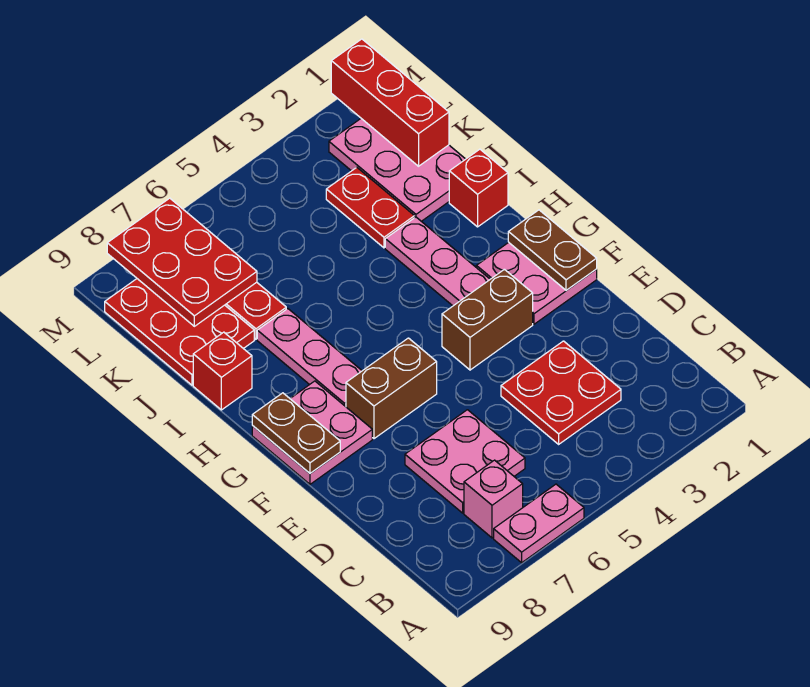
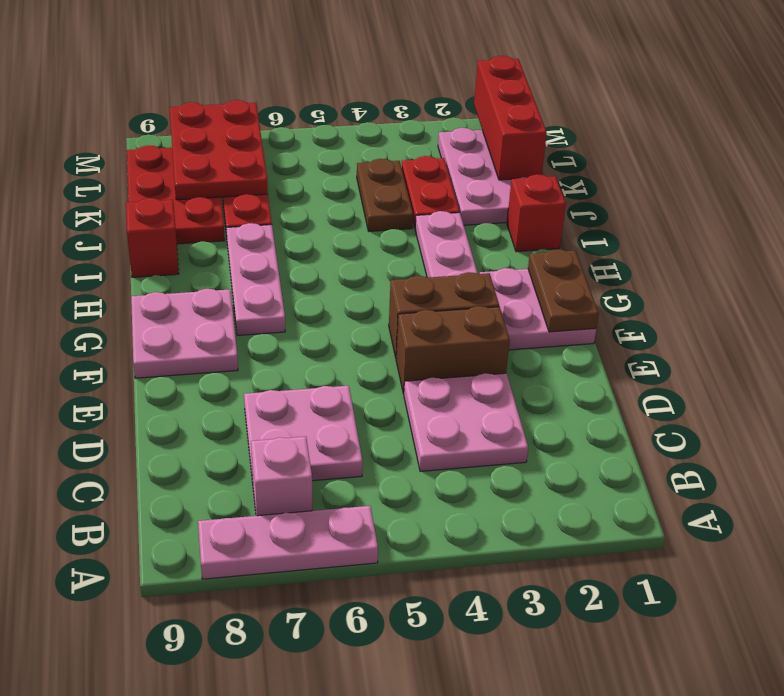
pink plate A6:A7 level 1 -> pink plate A6:A8 level 1
red plate C3:D4 level 1 -> pink plate C3:D4 level 1
brown brick F6:F7 level 1 -> brown brick E3:E4 level 1
brown plate F9:G9 level 2 -> brown plate J4:K4 level 1

